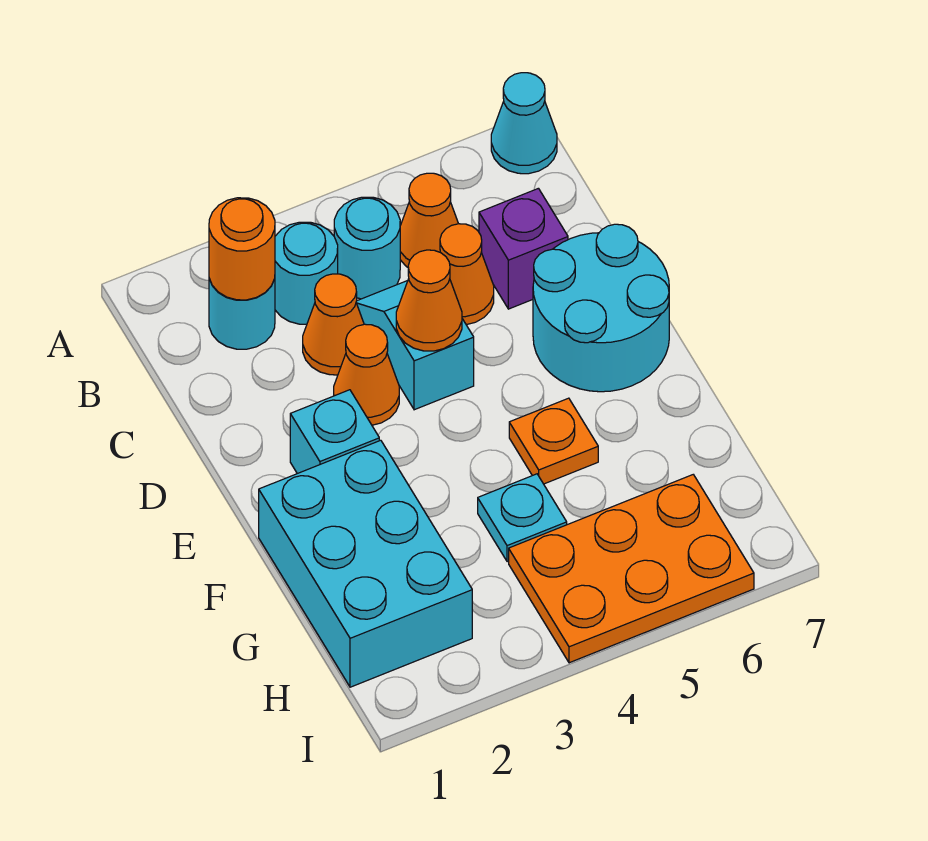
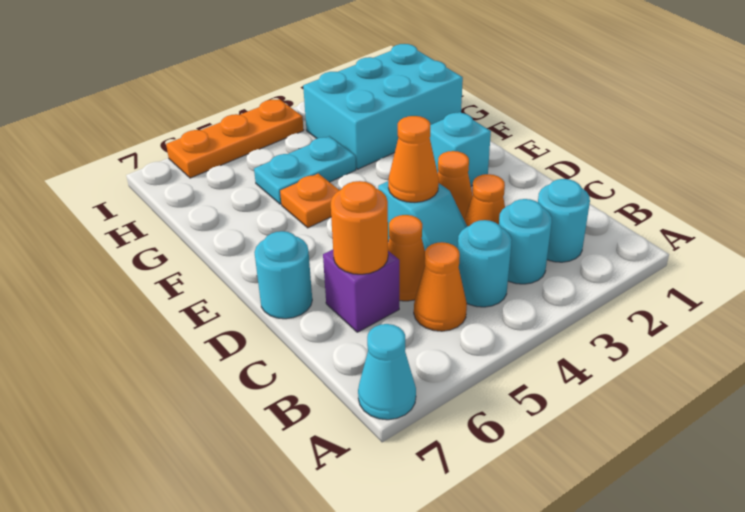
orange round brick B2 level 2 -> orange round brick C6 level 2
cyan round brick D6:E7 level 1 -> cyan round brick D7 level 1
cyan brick F1:H2 level 1 -> cyan brick G1:H3 level 1
cyan plate G4 level 1 -> cyan plate G4:G5 level 1
orange plate H4:I6 level 1 -> orange plate I4:I6 level 1

